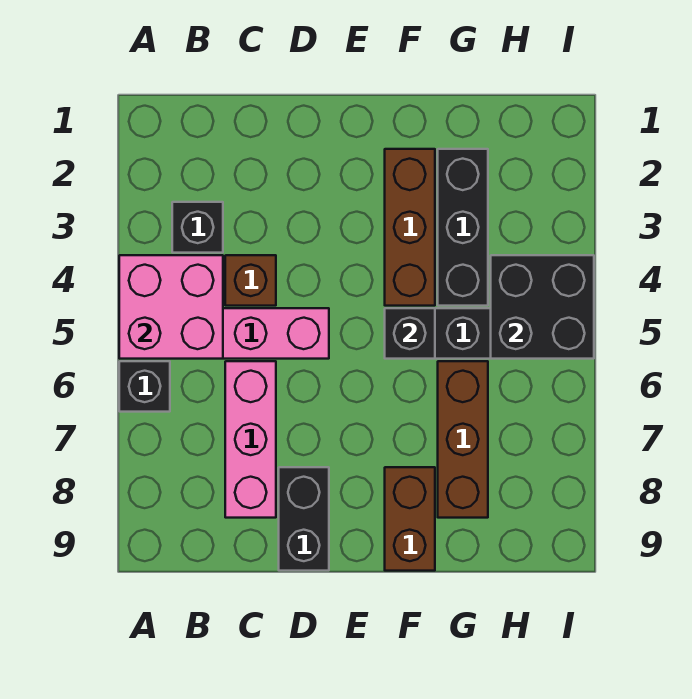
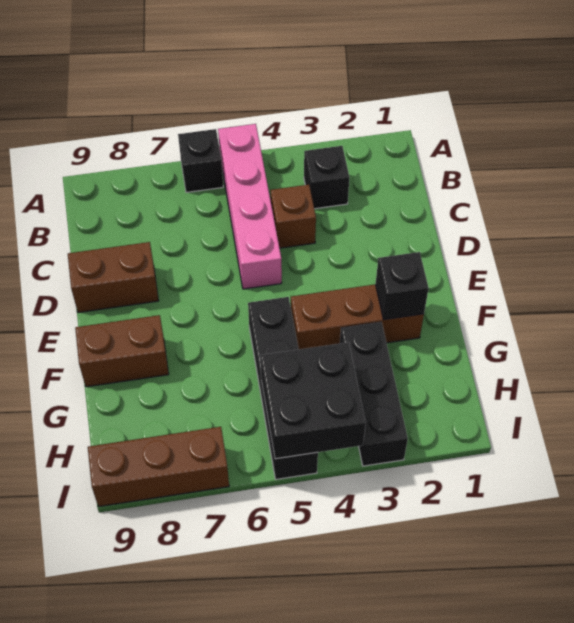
pink brick A4:B5 level 2 -> none
pink brick C6:C8 level 1 -> none
black brick D8:D9 level 1 -> brown brick D8:D9 level 1
black brick F5 level 2 -> black brick F2 level 2
black brick G2:G4 level 1 -> black brick G3:I3 level 1
brown brick G6:G8 level 1 -> brown brick I7:I9 level 1

